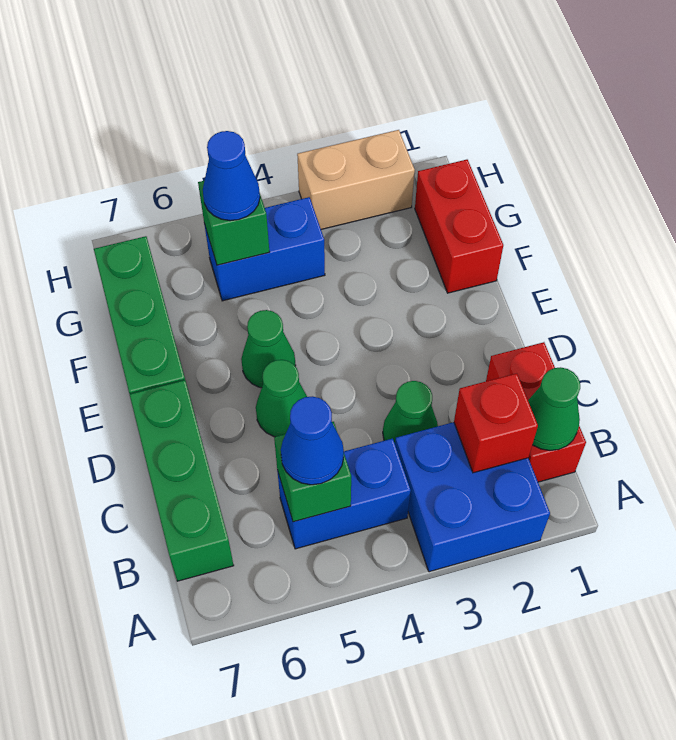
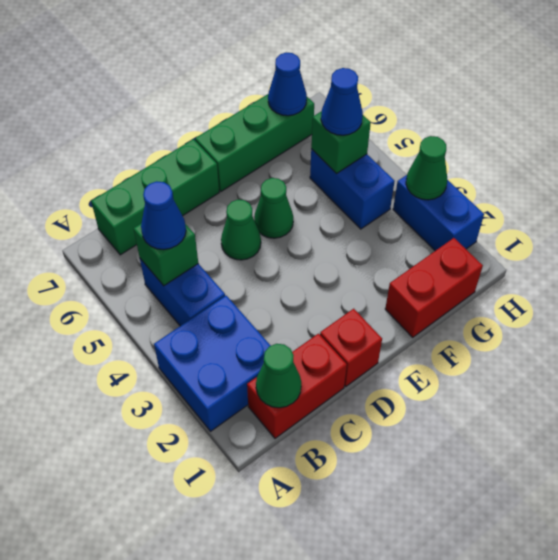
red brick B2 level 2 -> red brick D1 level 1
green cone C3 level 1 -> green cone H3 level 2
none -> blue cone G7 level 2
tan brick H2:H3 level 1 -> blue brick H2:H3 level 1

